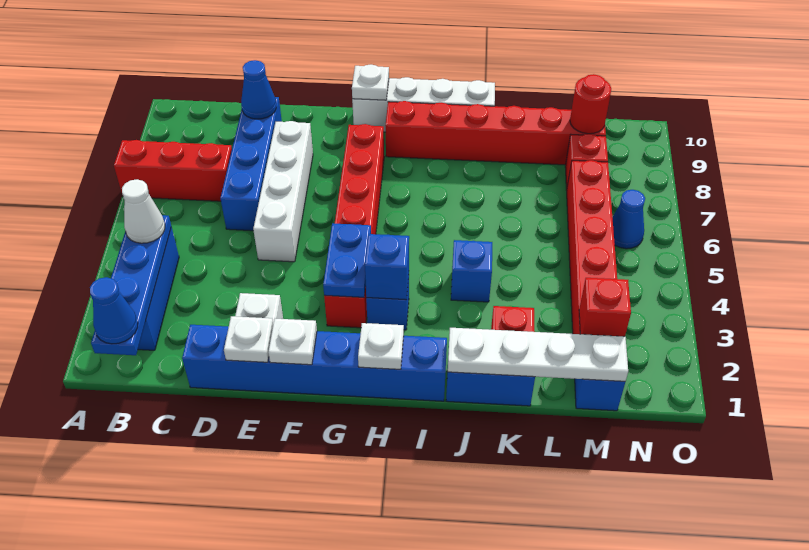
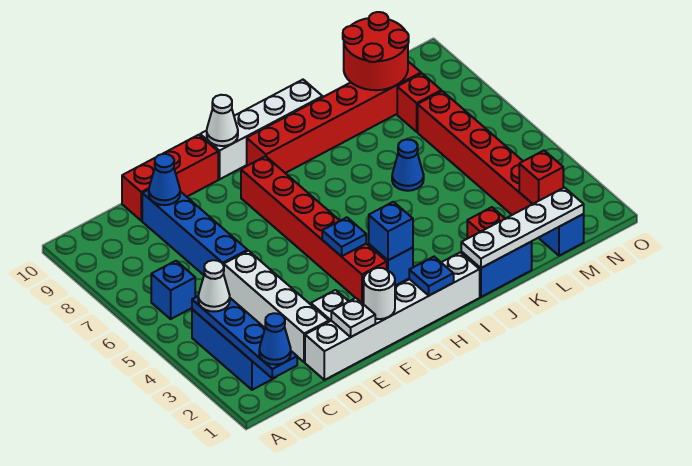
red brick A7:C7 level 1 -> red brick D10:F10 level 1
blue brick D1:I1 level 1 -> white brick D1:I1 level 1
white brick E5:E8 level 1 -> white brick D2:D5 level 1
white plate F1 level 2 -> white round brick F1 level 2
blue plate G3:G4 level 2 -> blue plate G4 level 2
white plate G10 level 2 -> white cone G10 level 2
white plate H1 level 2 -> blue plate H1 level 2
blue brick J4 level 1 -> blue brick B6 level 1
red round brick M9 level 2 -> red round brick L9:M10 level 2
blue cone N6 level 1 -> blue cone K6 level 1

